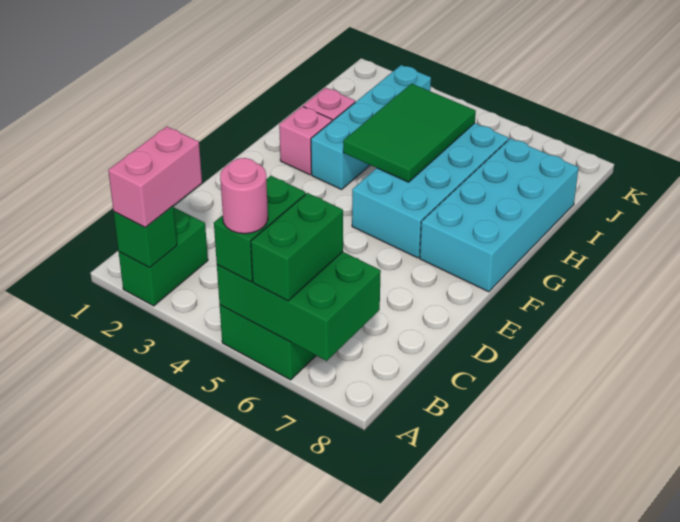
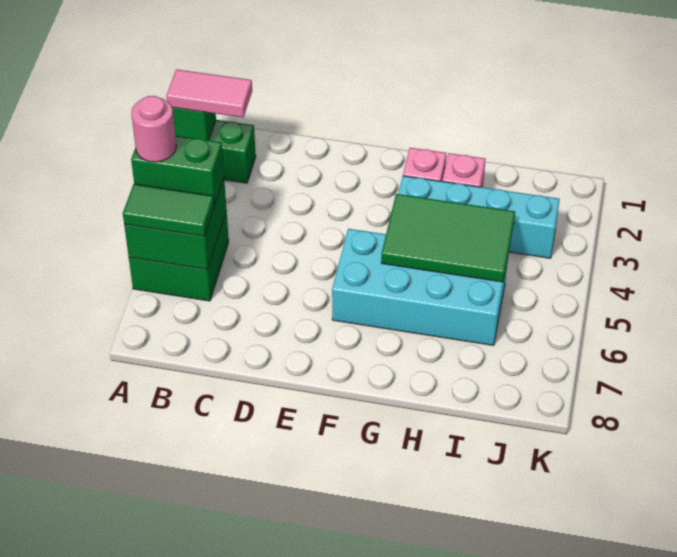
pink brick A2:B2 level 3 -> pink tile A2:B2 level 3
green brick A5:B7 level 2 -> green brick A5:B6 level 2
green brick A6:B6 level 3 -> green tile A6:B6 level 3
cyan brick F7:I8 level 1 -> none

